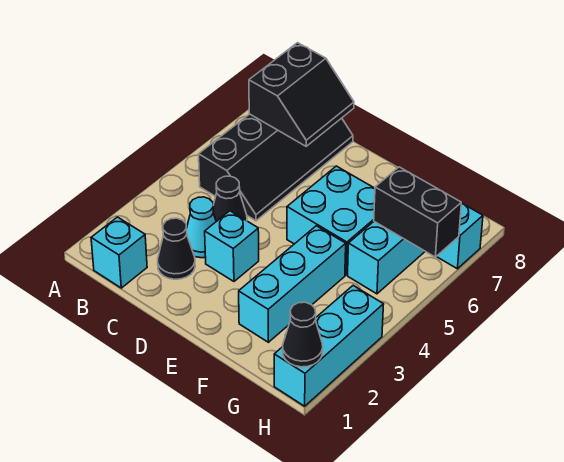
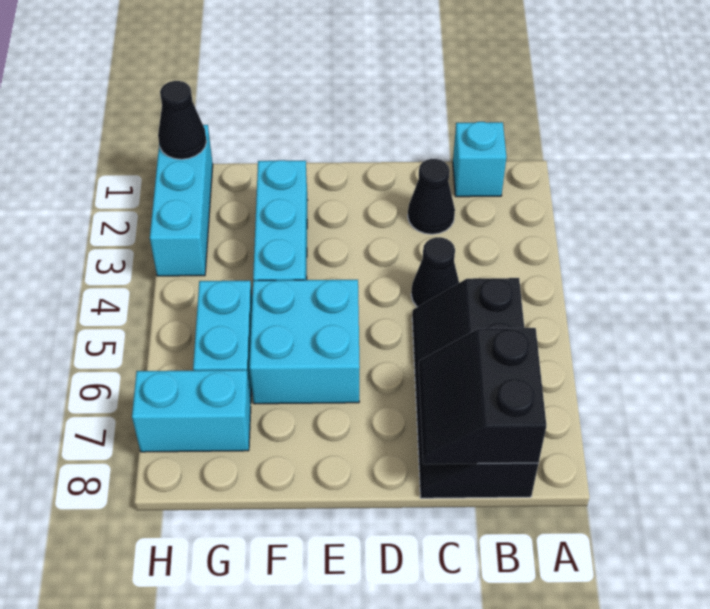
cyan cone C3 level 1 -> none
cyan brick D3 level 1 -> none
black brick G6:H6 level 2 -> none

